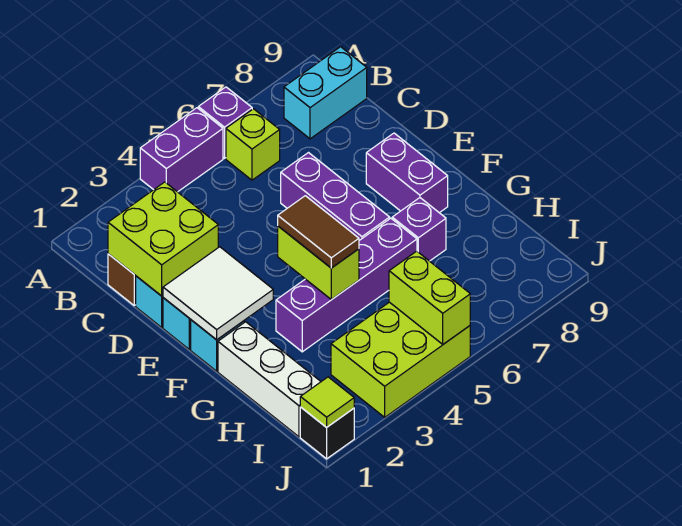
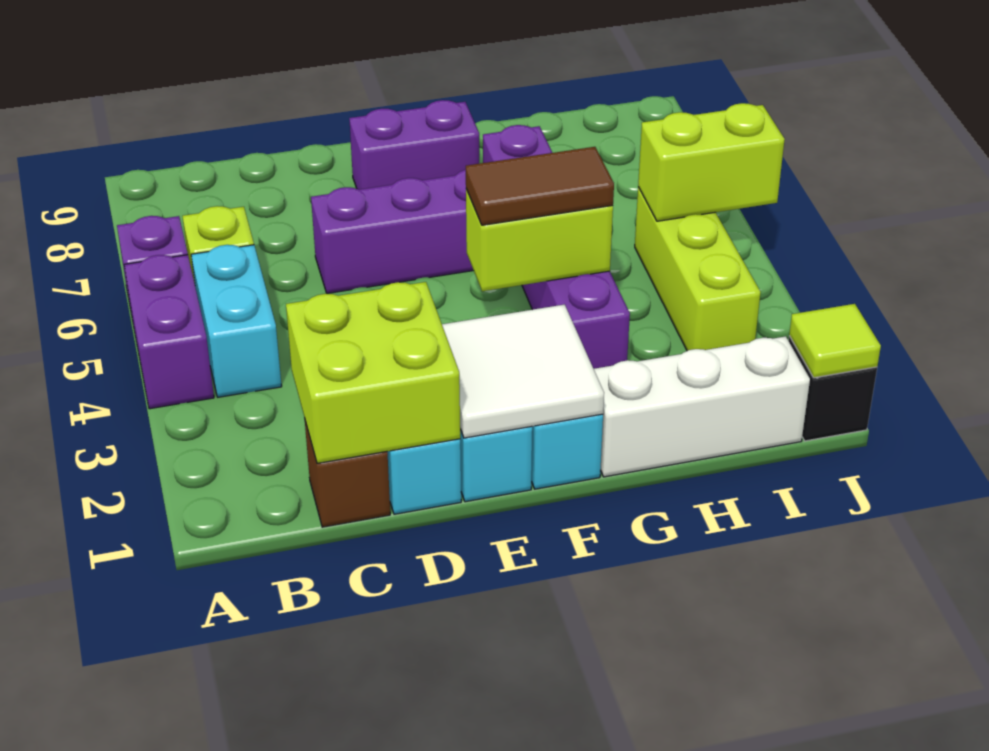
cyan brick B8:B9 level 1 -> cyan brick B4:B5 level 1
lime brick I3:J5 level 1 -> lime brick I3:I5 level 1

